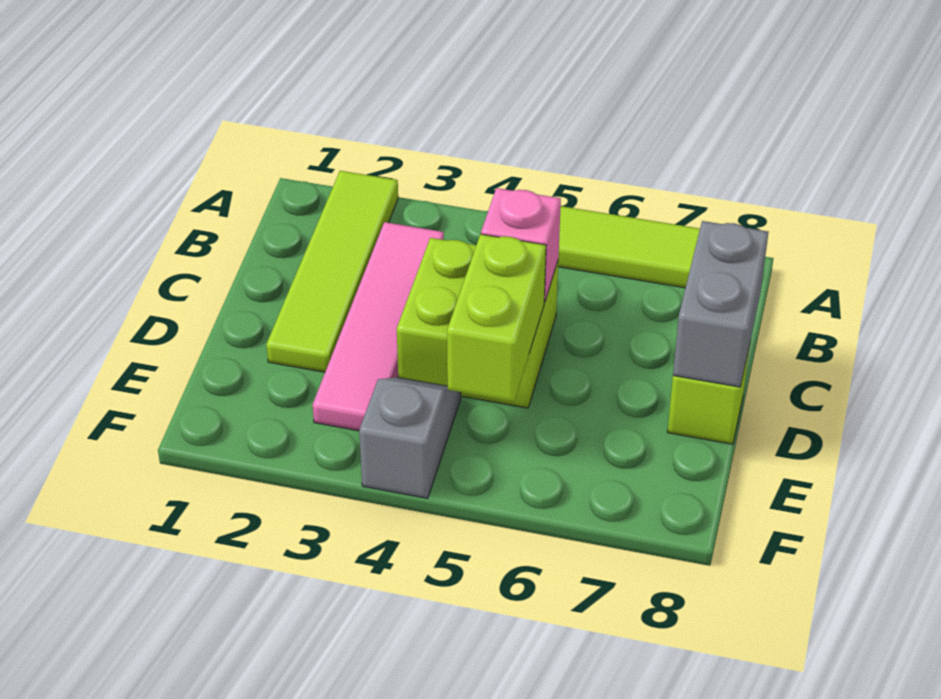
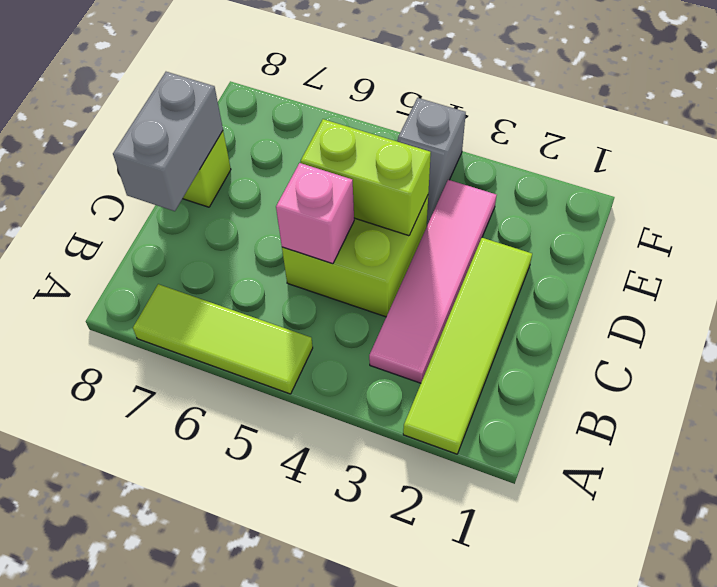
lime brick D5:E5 level 2 -> lime brick D4:D5 level 2

